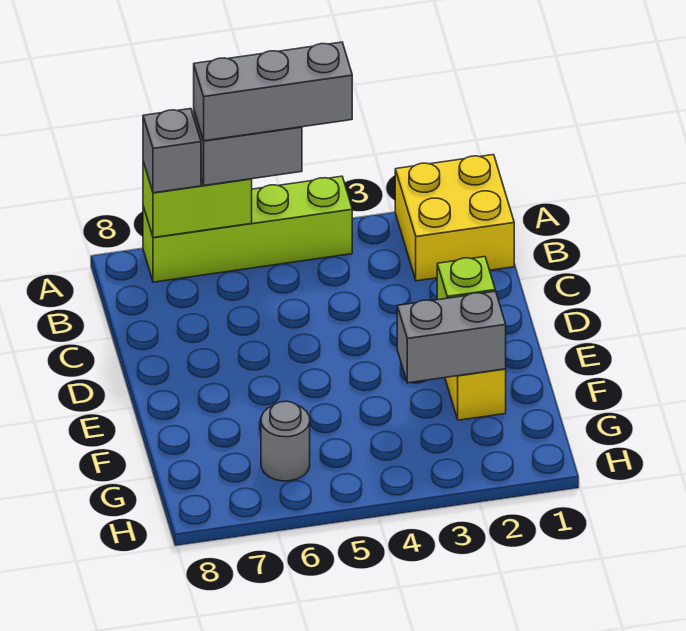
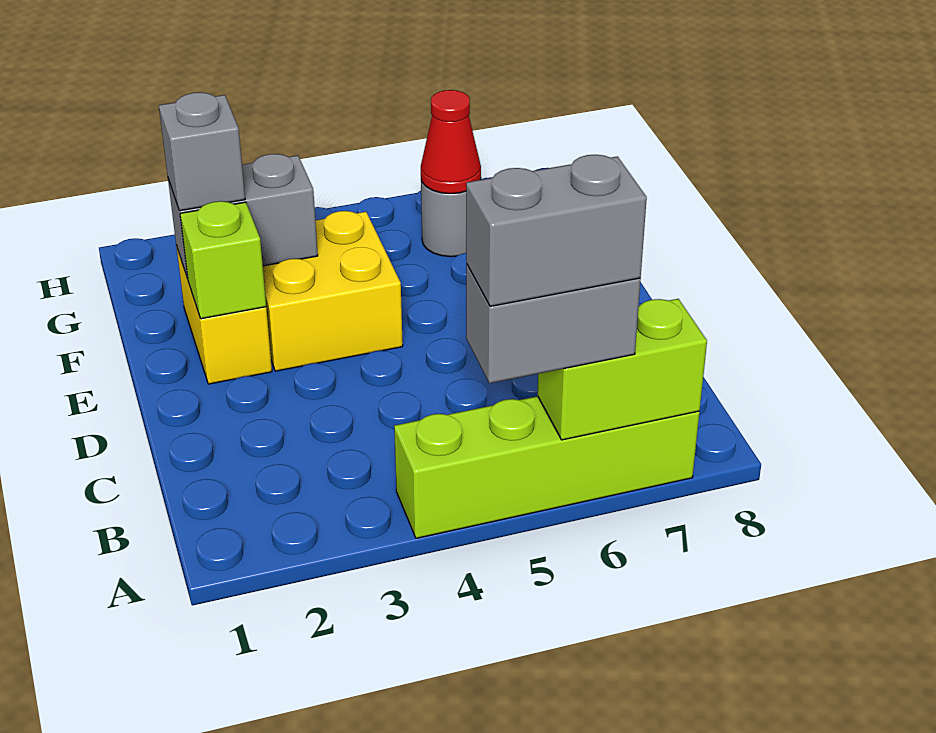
yellow brick A1:B2 level 1 -> yellow brick E3:F4 level 1
grey brick A4:A6 level 4 -> grey brick A5:A6 level 4
grey brick A7 level 3 -> grey brick F2 level 3
none -> red cone G6 level 2

